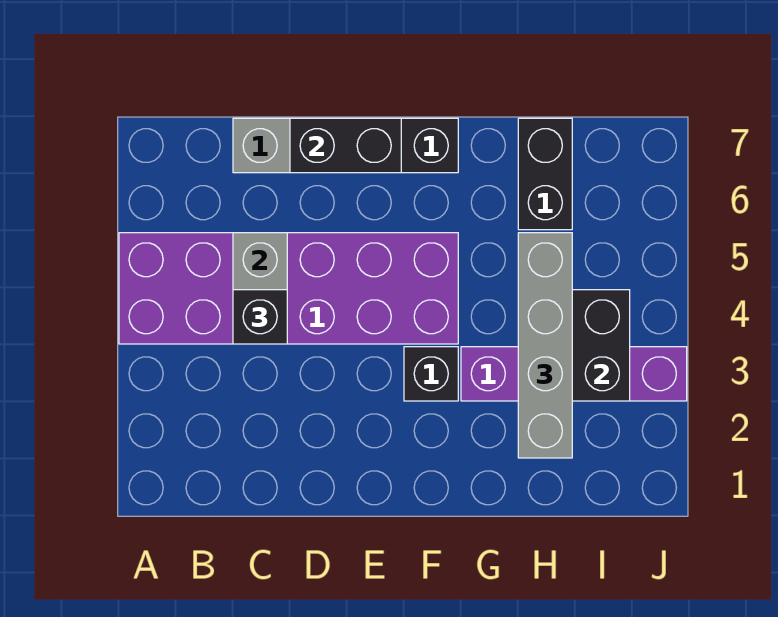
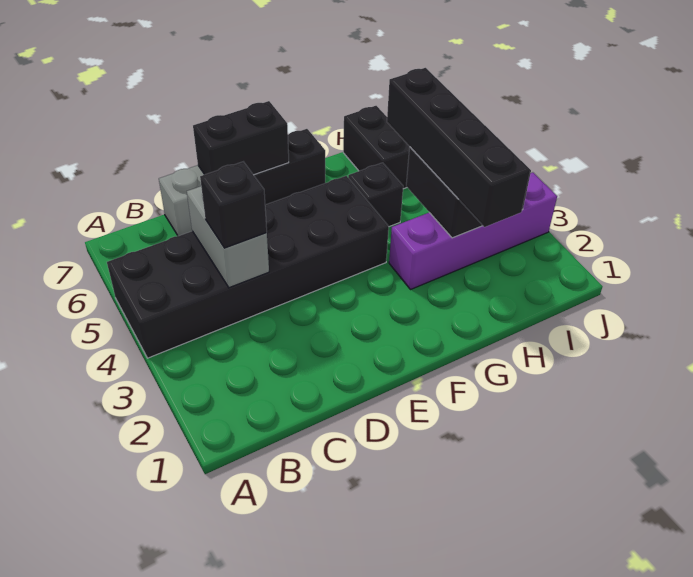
purple brick A4:F5 level 1 -> black brick A4:F5 level 1
black brick F3 level 1 -> black brick G5 level 1
grey brick H2:H5 level 3 -> black brick H2:H5 level 3

